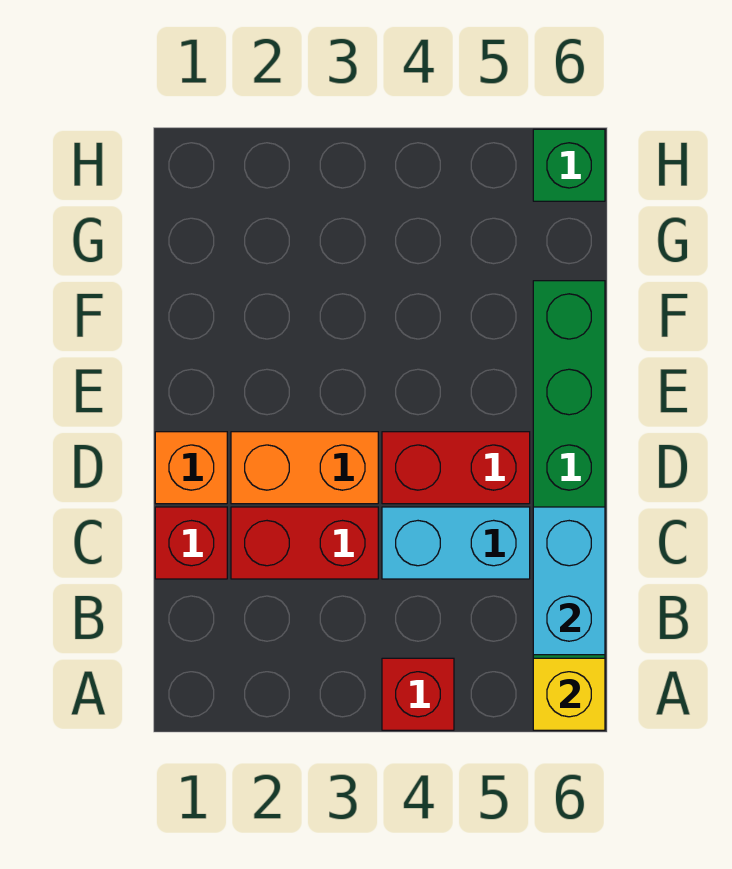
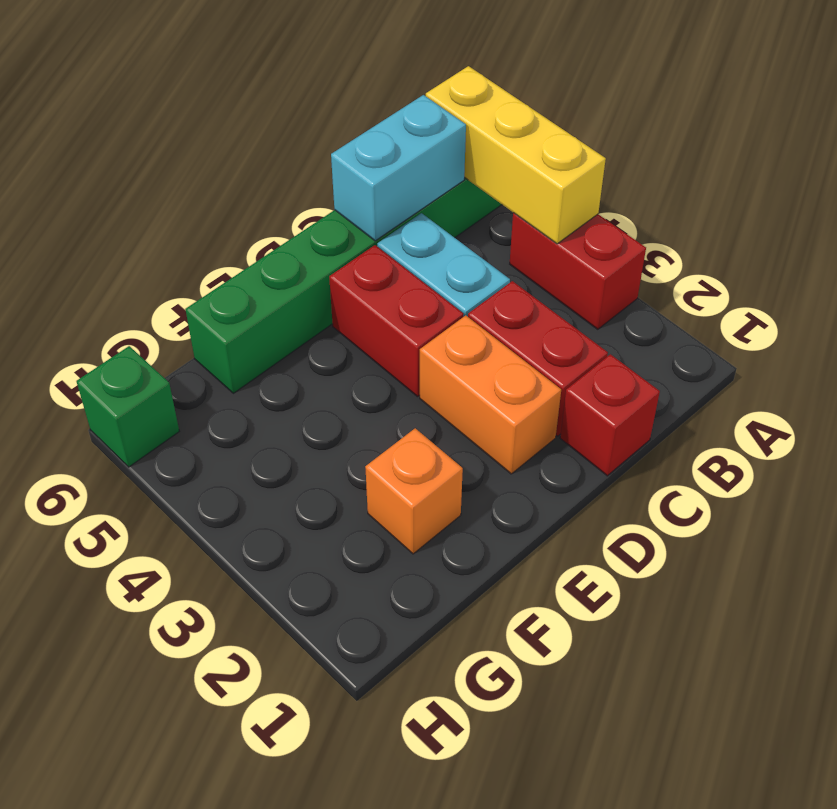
red brick A4 level 1 -> red brick A3:A4 level 1
yellow brick A6 level 2 -> yellow brick A4:A6 level 2
orange brick D1 level 1 -> orange brick F2 level 1

